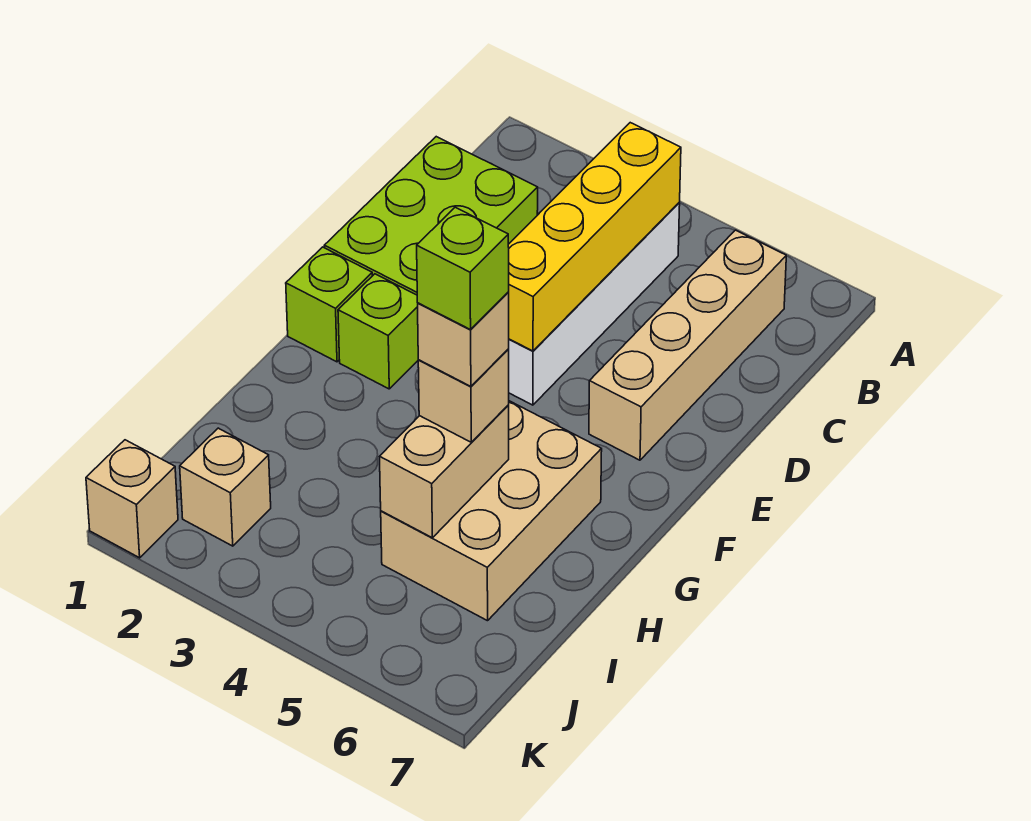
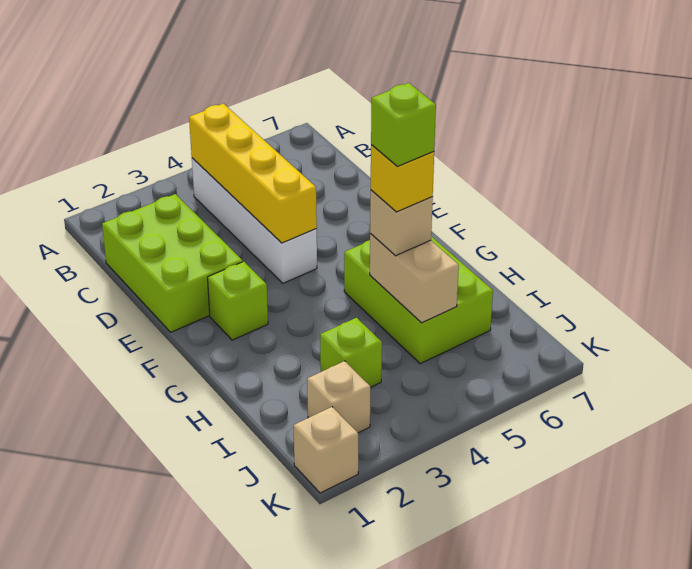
tan brick B6:E6 level 1 -> none
lime brick F1 level 1 -> lime brick I3 level 1
tan brick G5:I6 level 1 -> lime brick G5:I6 level 1
tan brick H5 level 4 -> yellow brick H5 level 4

